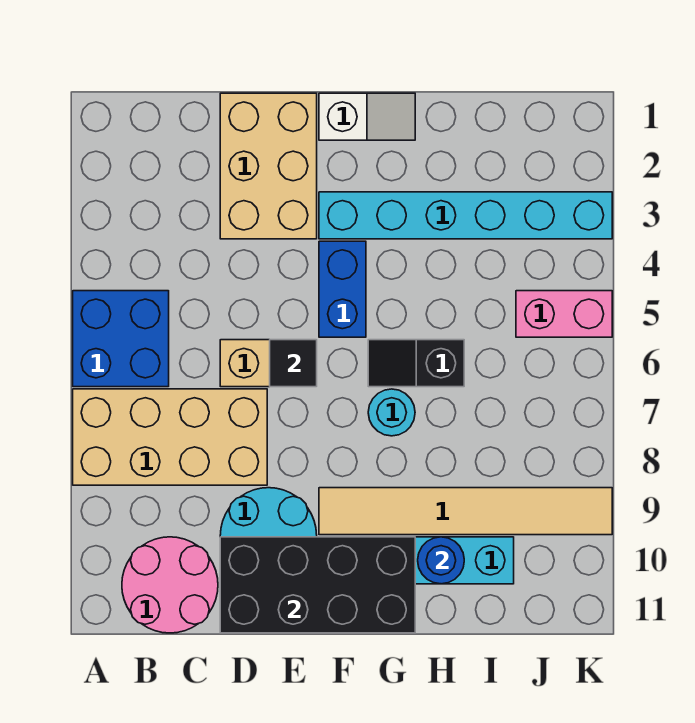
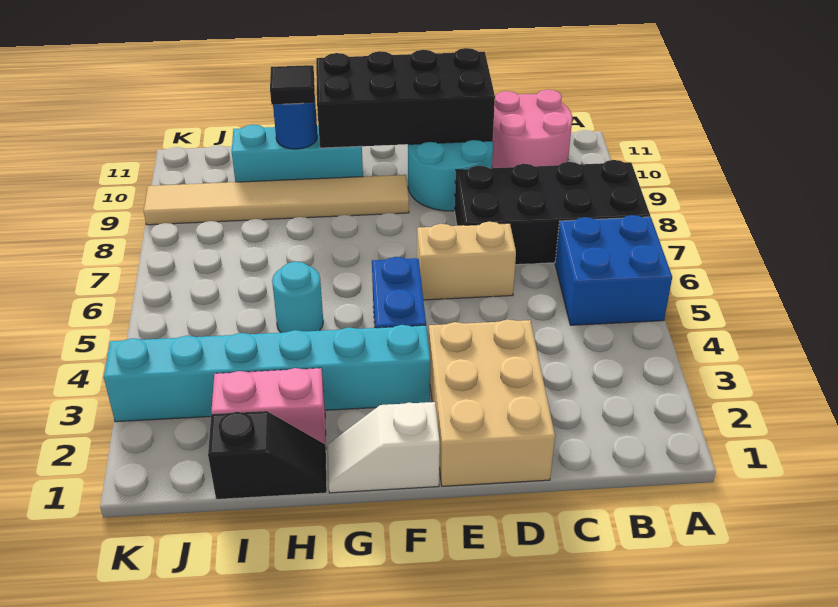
tan brick A7:D8 level 1 -> black brick A7:D8 level 1
black tile E6 level 2 -> black tile H10 level 3
black slope G6:H6 level 1 top H -> black slope H1:I1 level 1 top I
cyan round brick G7 level 1 -> cyan round brick H5 level 1
pink brick J5:K5 level 1 -> pink brick H2:I2 level 1

